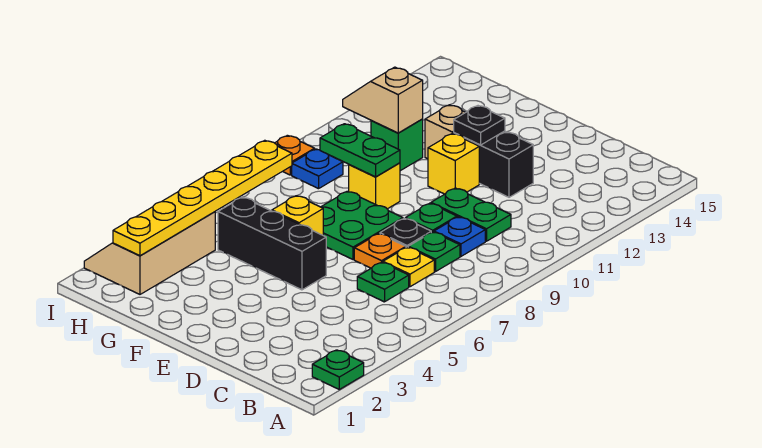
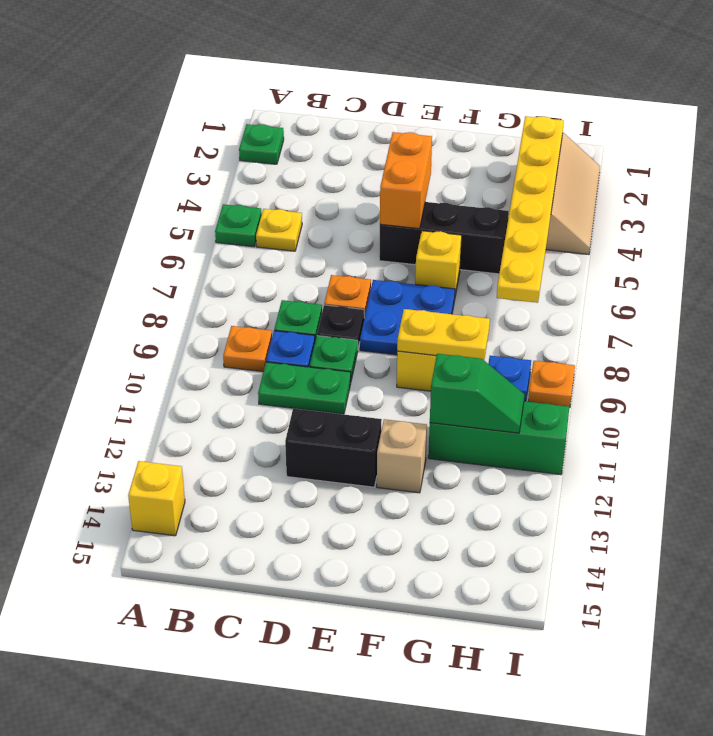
none -> orange plate B9 level 1
green plate C6 level 1 -> green plate A5 level 1
yellow plate C7 level 1 -> yellow plate B5 level 1
none -> orange brick E4:E5 level 2
green plate E7:F8 level 1 -> blue plate E7:F8 level 1
yellow brick E11 level 1 -> yellow brick A14 level 1
black plate E12 level 2 -> none
green plate F9:G9 level 2 -> yellow plate F9:G9 level 2
green brick G11 level 1 -> green brick G11:I11 level 1
tan slope G11:H11 level 2 top G -> green slope G11:H11 level 2 top G

